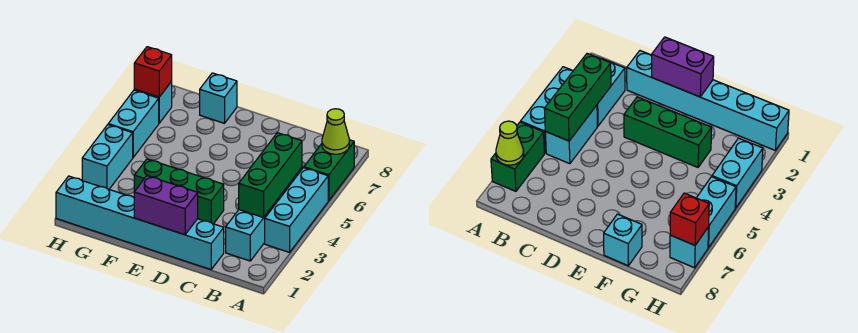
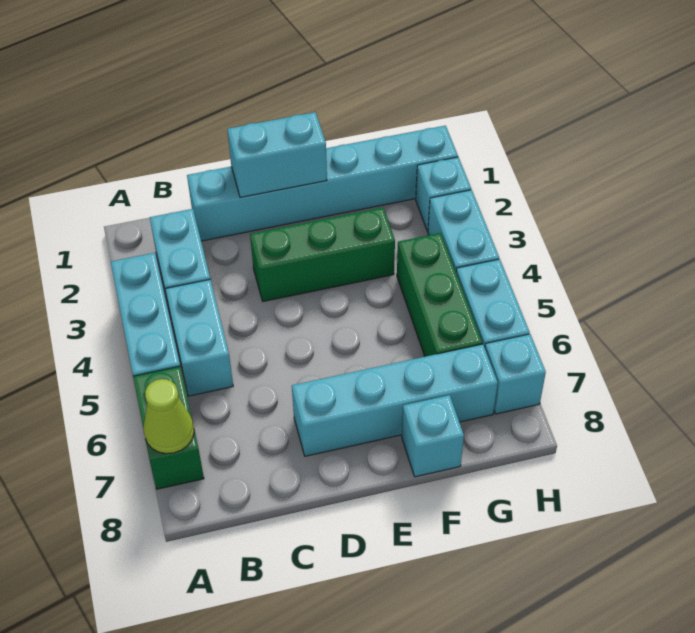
green brick B3:B5 level 2 -> green brick G4:G6 level 1
purple brick D1:E1 level 2 -> cyan brick D1:E1 level 2
none -> cyan brick D7:G7 level 1
none -> cyan brick H2 level 1
red brick H7 level 2 -> none

